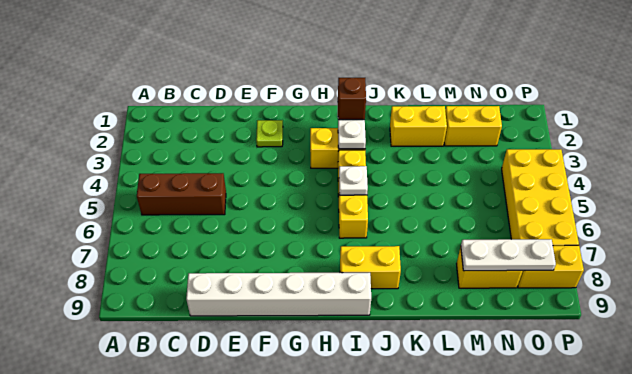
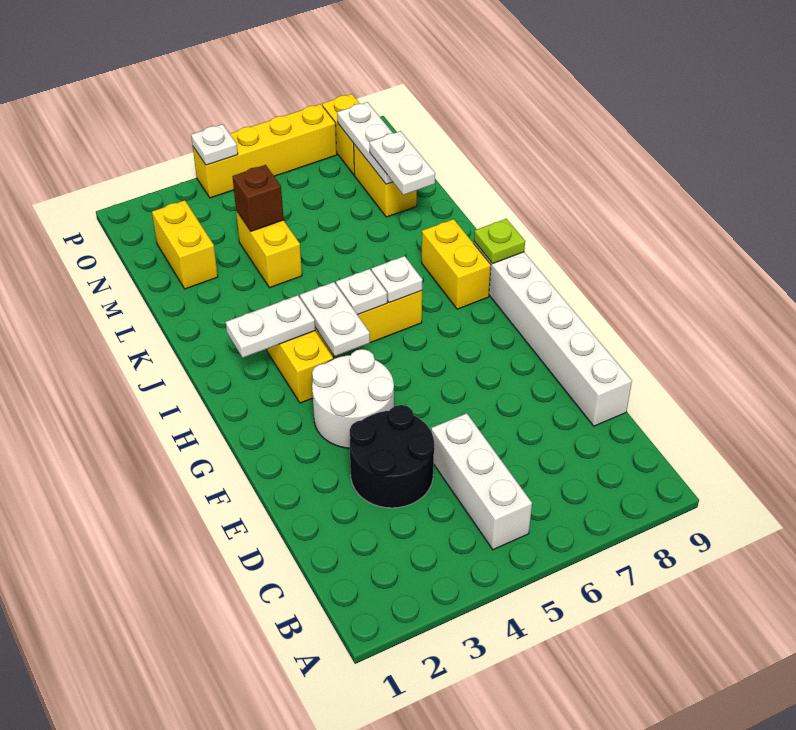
brown brick B5:D5 level 1 -> white brick B5:D5 level 1
none -> black round brick D3:E4 level 1
lime plate F2 level 1 -> lime plate I9 level 2
none -> white round brick F3:G4 level 1
none -> white plate H4:I4 level 2
brown brick I2 level 3 -> brown brick M4 level 2
none -> white plate I6 level 2
yellow brick K2:L2 level 1 -> yellow brick L4:M4 level 1
none -> white plate L8:M8 level 3
yellow brick O4:P7 level 1 -> yellow brick P4:P7 level 1
none -> white plate P4 level 2

